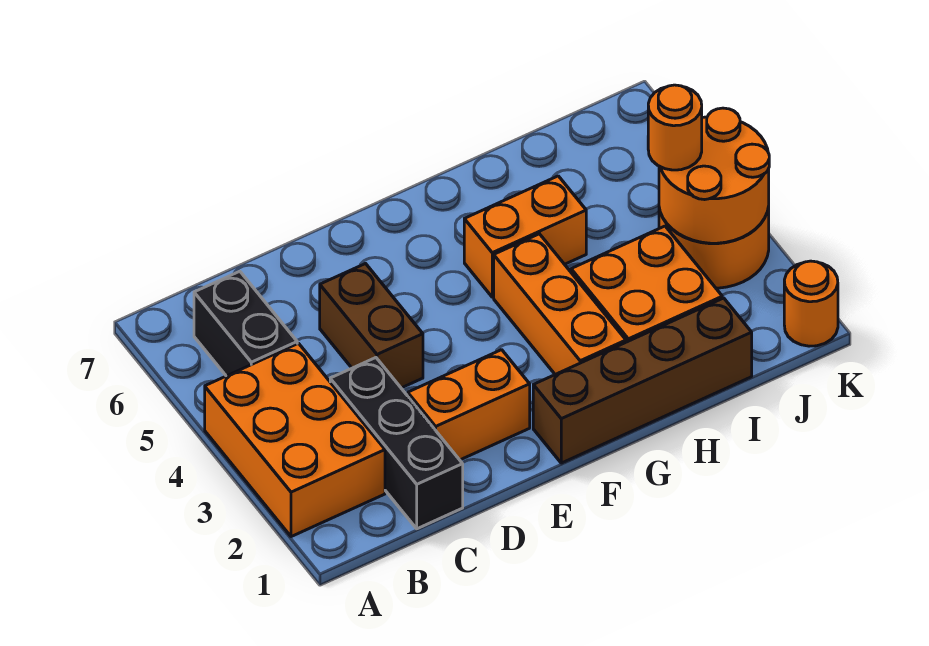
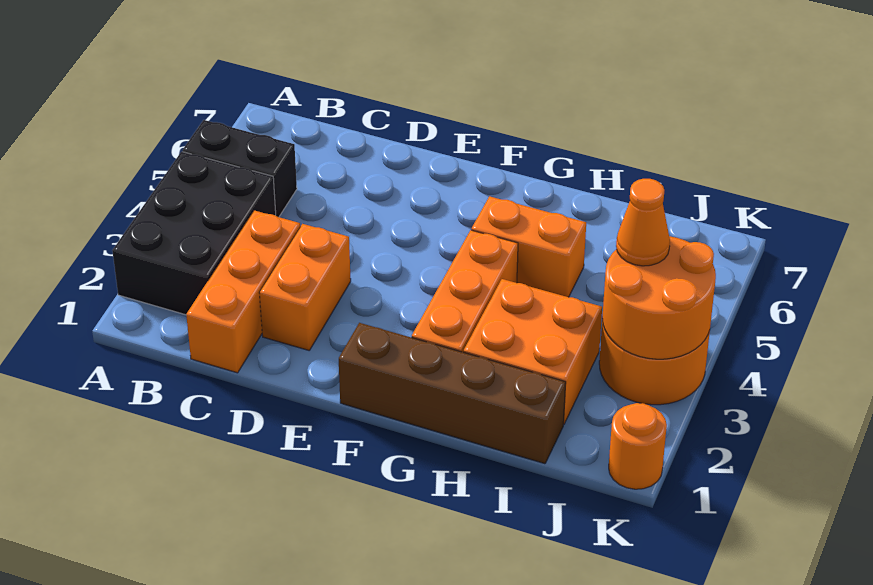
orange brick A2:B4 level 1 -> black brick A2:B4 level 1
black brick B5:B6 level 1 -> black brick A5:B5 level 1
black brick C1:C3 level 1 -> orange brick C1:C3 level 1
orange brick D2:E2 level 1 -> orange brick D2:D3 level 1
brown brick D4:D5 level 1 -> none
orange round brick J4 level 3 -> orange cone J4 level 3

